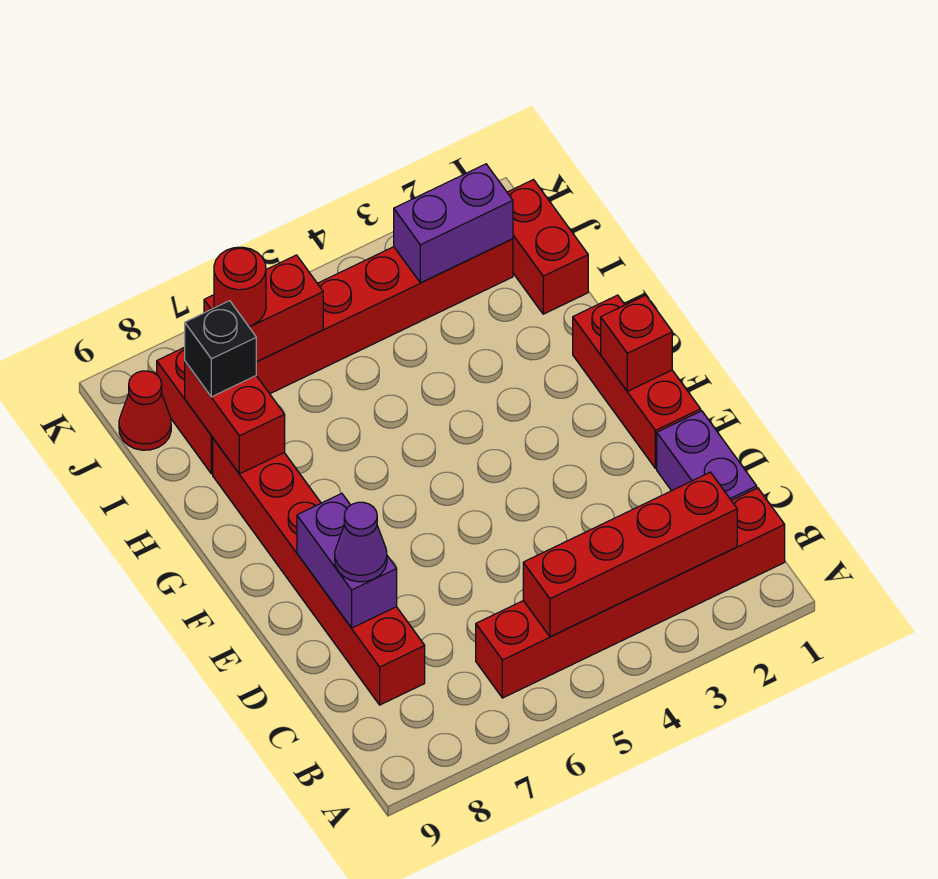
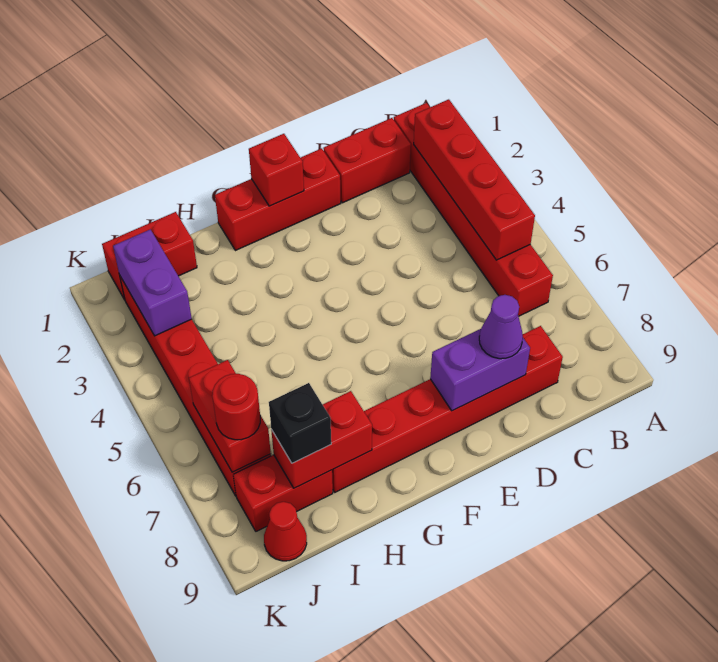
purple brick C1:D1 level 1 -> red brick C1:D1 level 1

